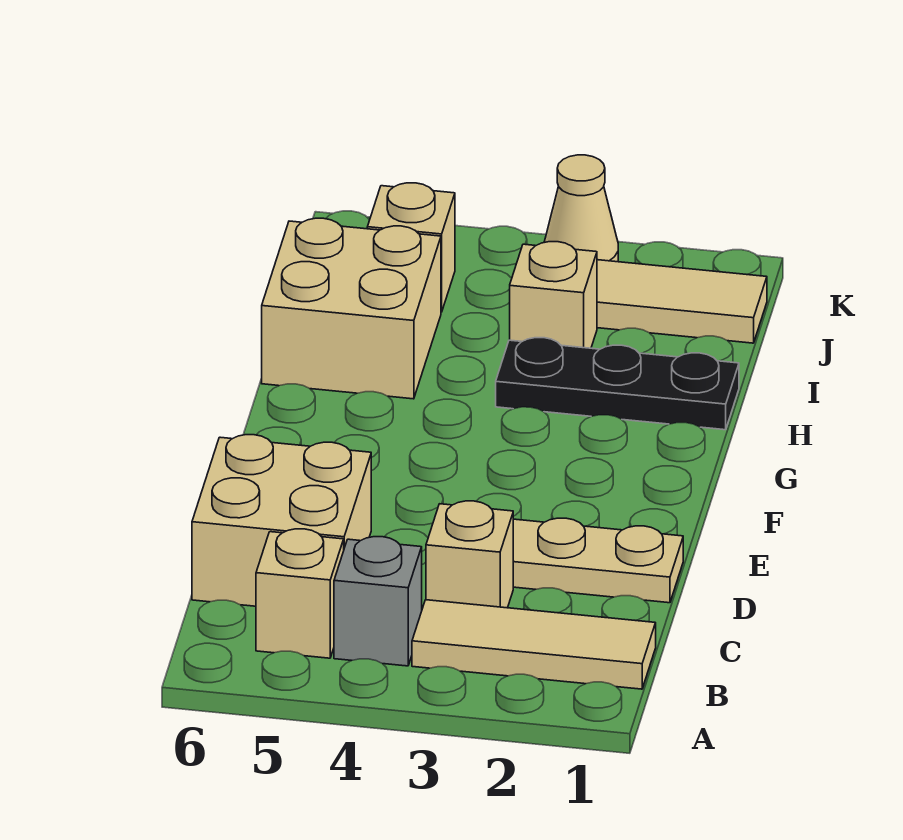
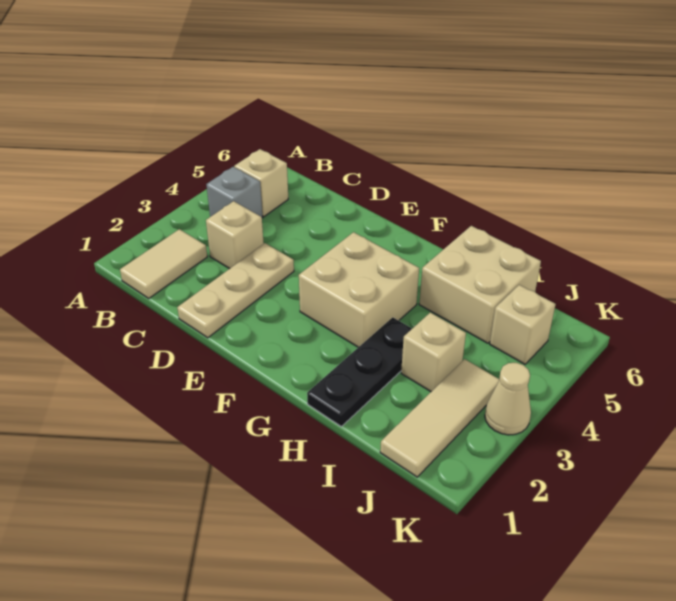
tan tile B1:B3 level 1 -> tan tile B1:B2 level 1
tan brick C5:D6 level 1 -> tan brick F3:G4 level 1

